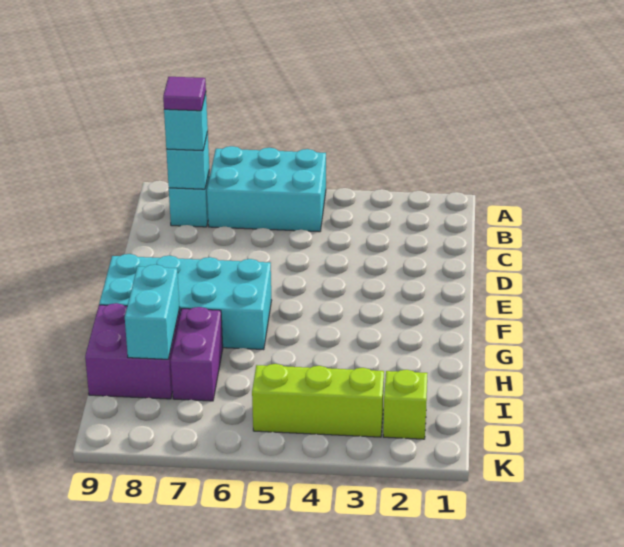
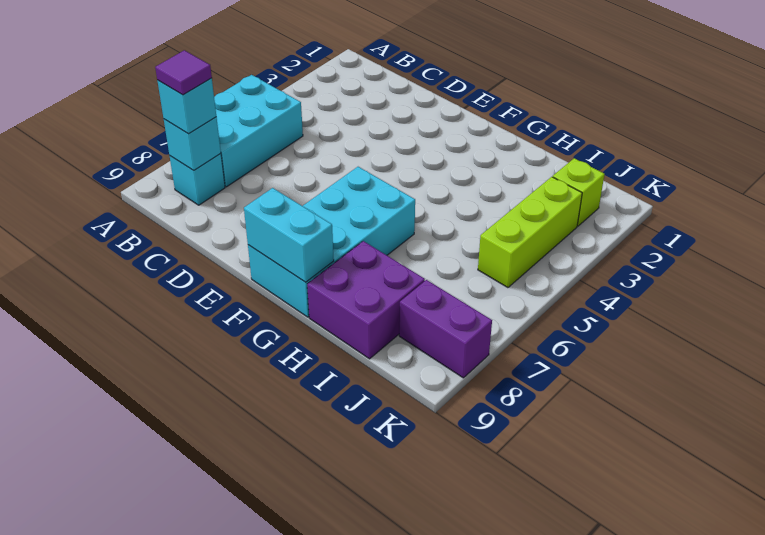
purple brick H7:I7 level 1 -> purple brick J8:K8 level 1
cyan brick H8:I8 level 2 -> cyan brick F9:G9 level 2

